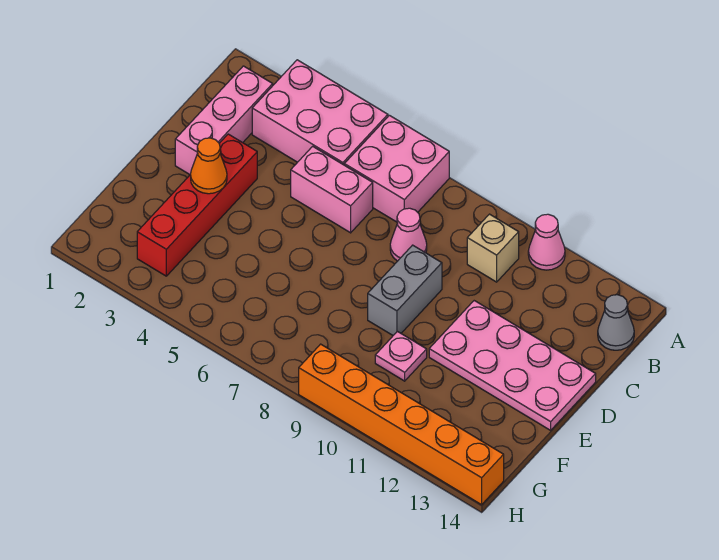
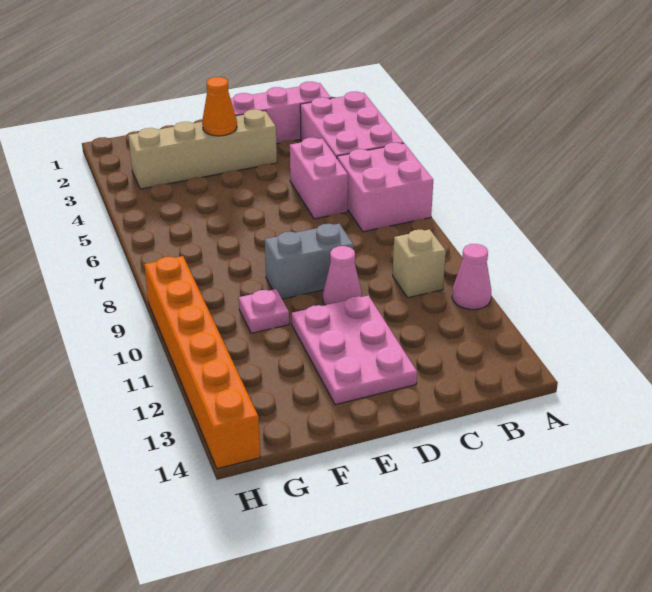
grey cone B14 level 1 -> none
pink cone C8 level 1 -> pink cone D10 level 1
red brick D3:G3 level 1 -> tan brick D3:G3 level 1
pink plate D11:E14 level 1 -> pink plate D11:E13 level 1

